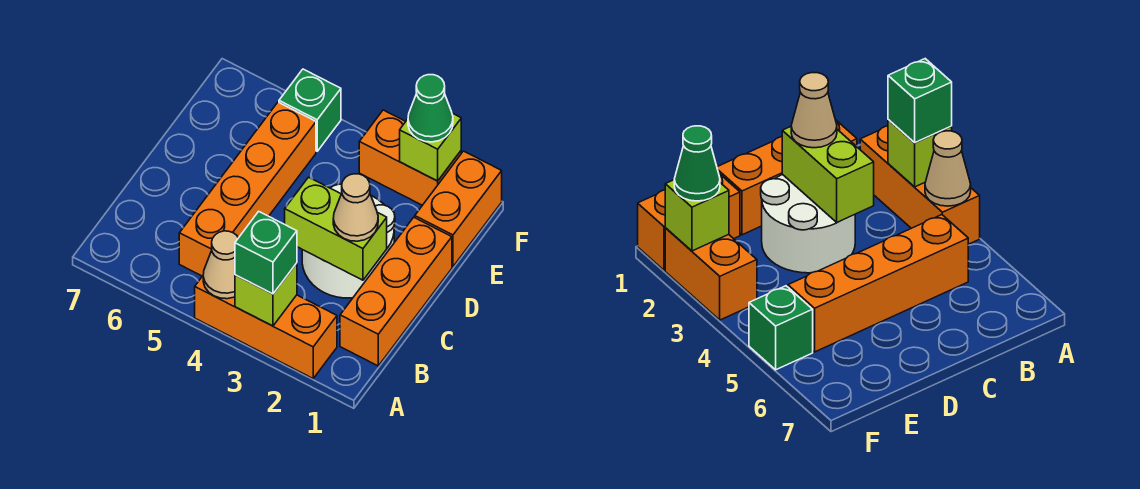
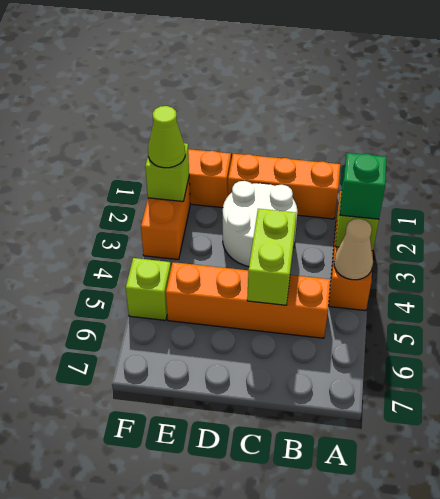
lime brick C2:C3 level 2 -> lime brick C4:C5 level 2
tan cone C2 level 3 -> none
green cone F2 level 3 -> lime cone F2 level 3
green brick F5 level 1 -> lime brick F5 level 1

